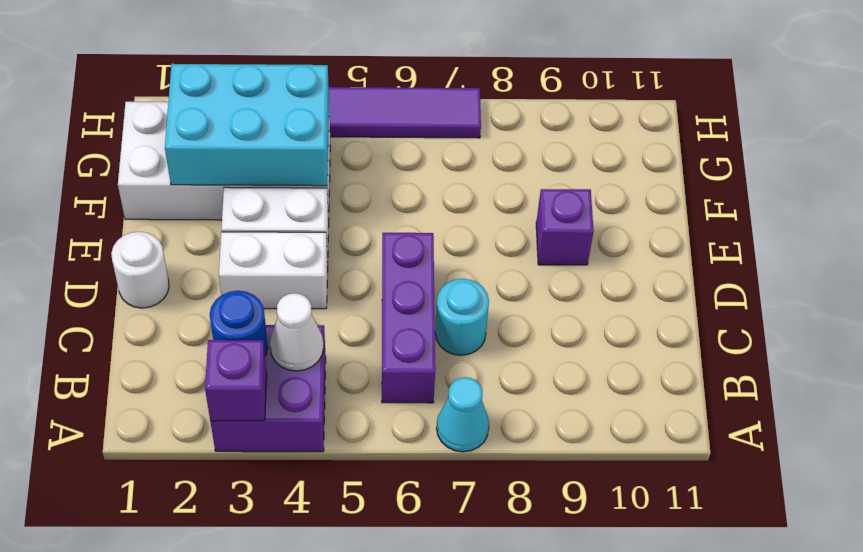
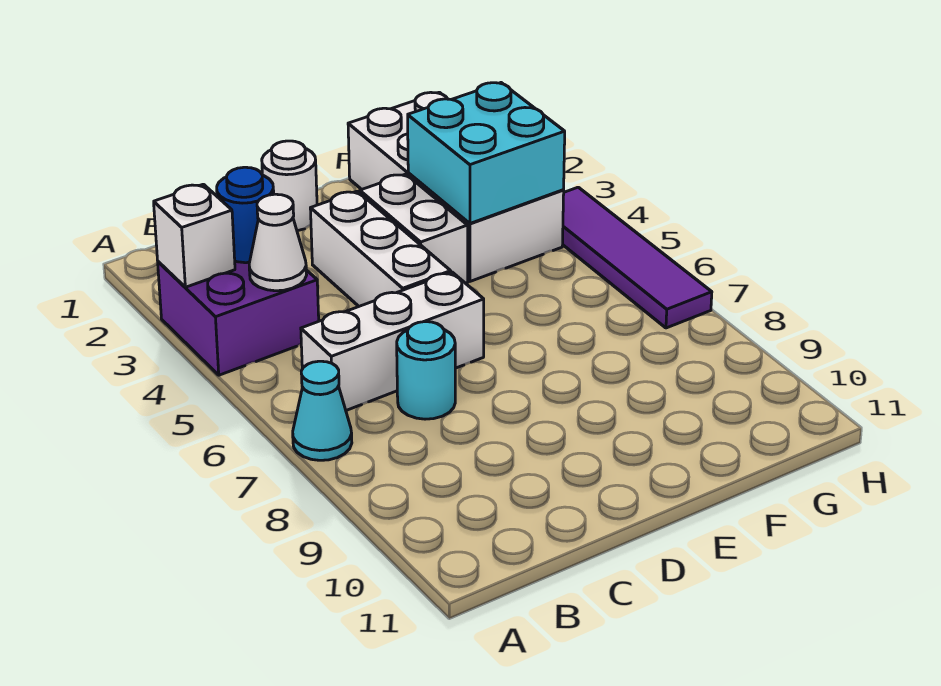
purple brick A3 level 2 -> white brick A3 level 2
purple brick B6:D6 level 1 -> white brick B6:D6 level 1
white brick D3:D4 level 1 -> white brick D3:D5 level 1
purple brick E9 level 1 -> none
cyan brick F2:G4 level 2 -> cyan brick F3:G4 level 2

